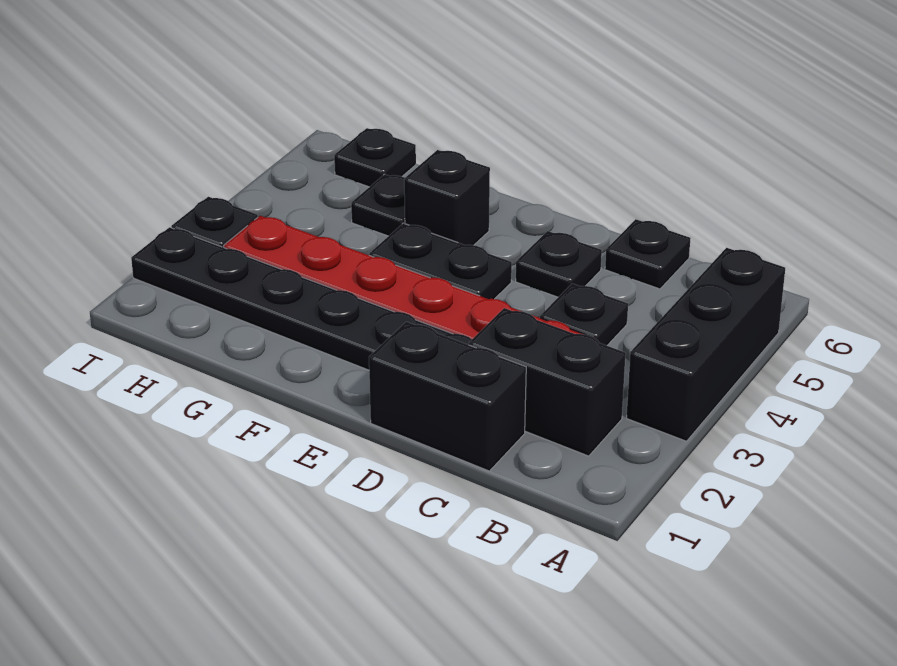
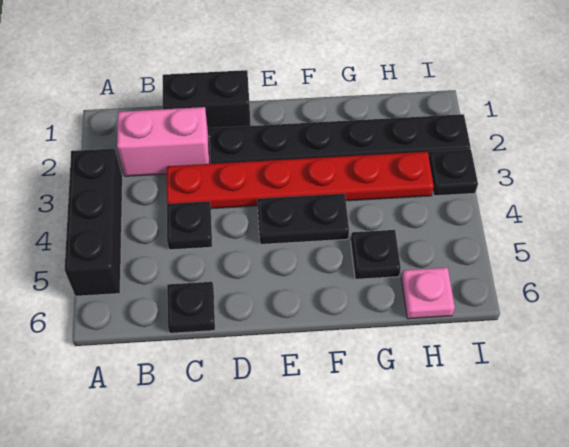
black brick B2:C2 level 1 -> pink brick B2:C2 level 1
black plate D5 level 1 -> none
black brick F5 level 1 -> none
black plate H6 level 1 -> pink plate H6 level 1

